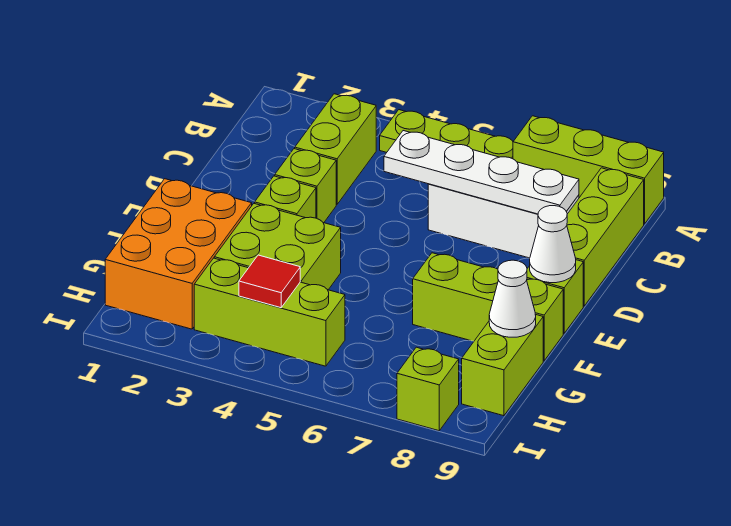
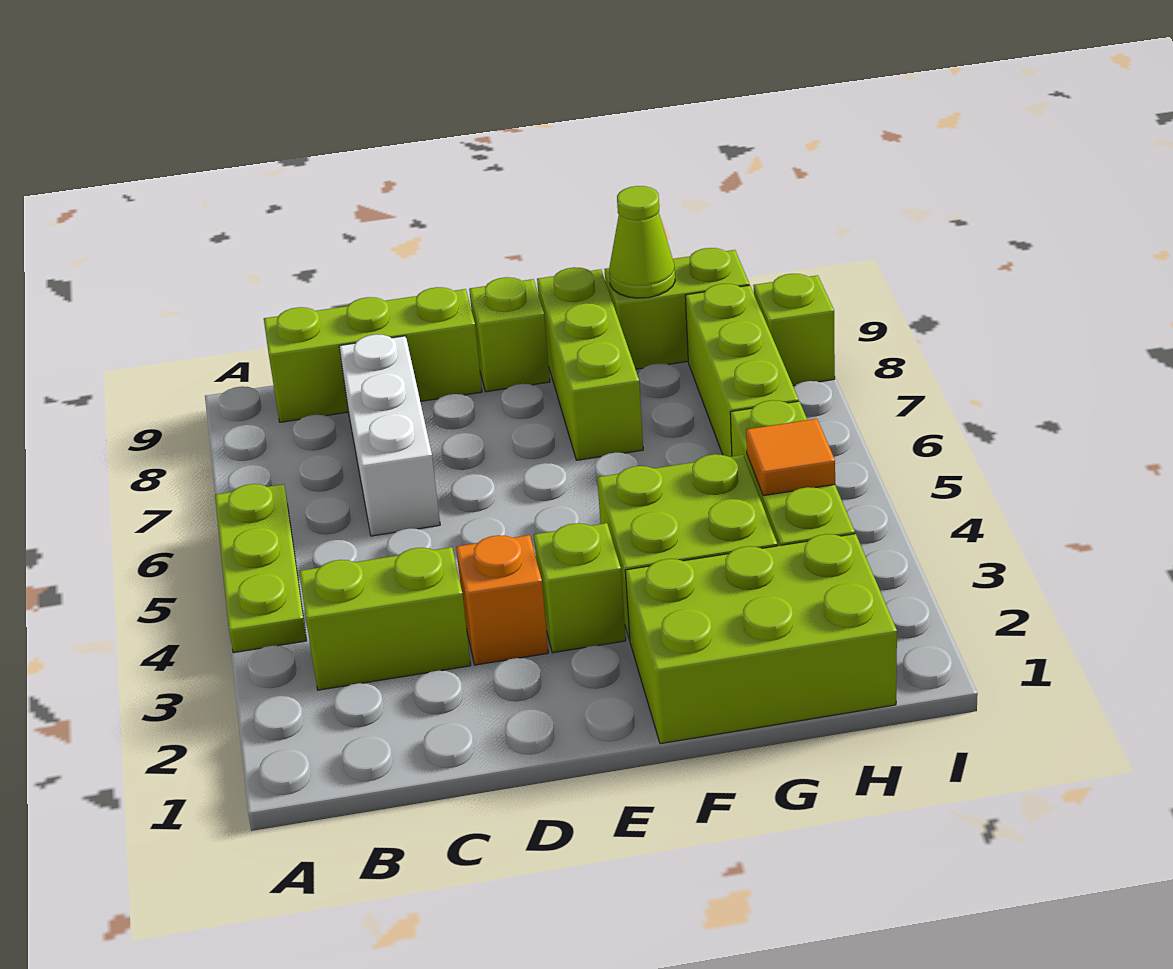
lime brick A7:A9 level 1 -> lime brick H6:H8 level 1
white plate C5:C8 level 2 -> none
lime brick D3 level 1 -> orange brick D3 level 1
white cone E9 level 2 -> none
orange brick F1:H2 level 1 -> lime brick F1:H2 level 1
white cone G9 level 2 -> lime cone G9 level 2
red tile H4 level 2 -> orange tile H4 level 2

